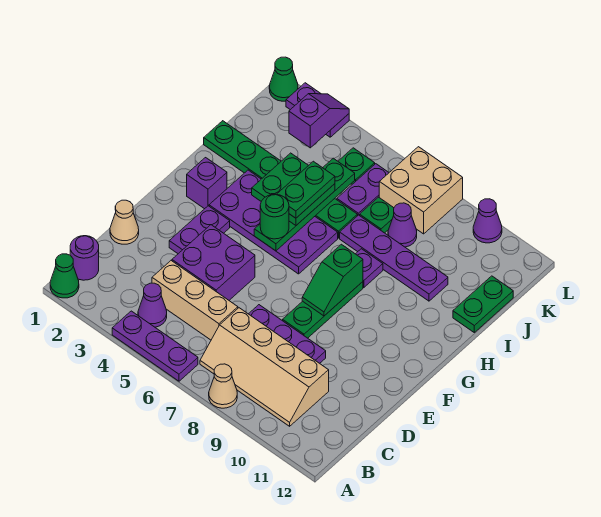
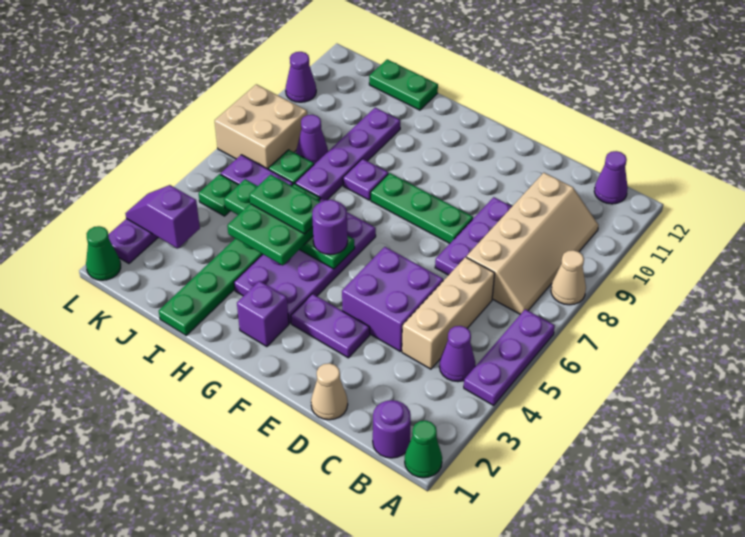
none -> purple cone B12 level 1
green slope F8:G8 level 2 top G -> none
green round brick G5 level 3 -> purple round brick G5 level 3

